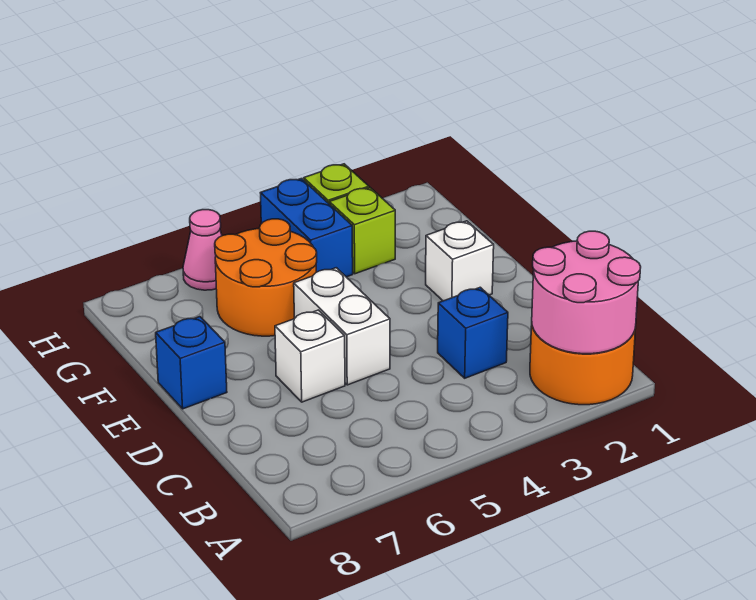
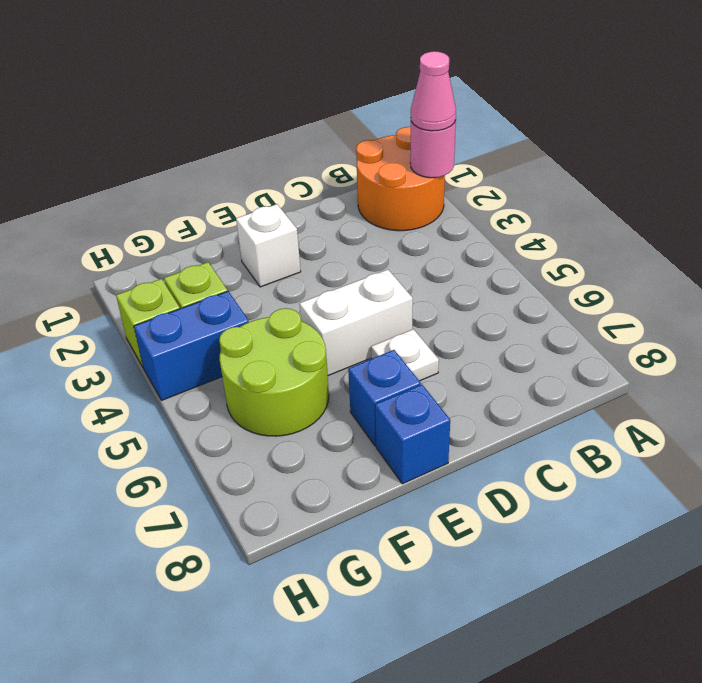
pink round brick A1:B2 level 2 -> pink round brick A2 level 2
blue brick C3 level 1 -> blue brick E7 level 1
white brick D6 level 1 -> white plate D6 level 1
orange round brick F5:G6 level 1 -> lime round brick F5:G6 level 1
pink cone H6 level 1 -> pink cone A2 level 3

